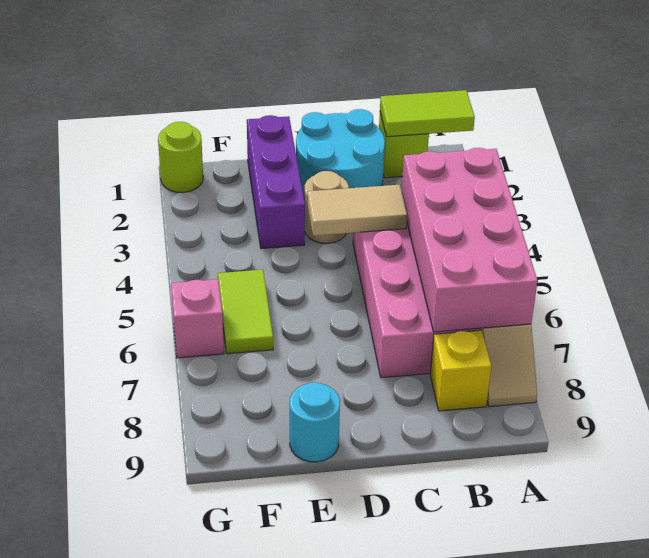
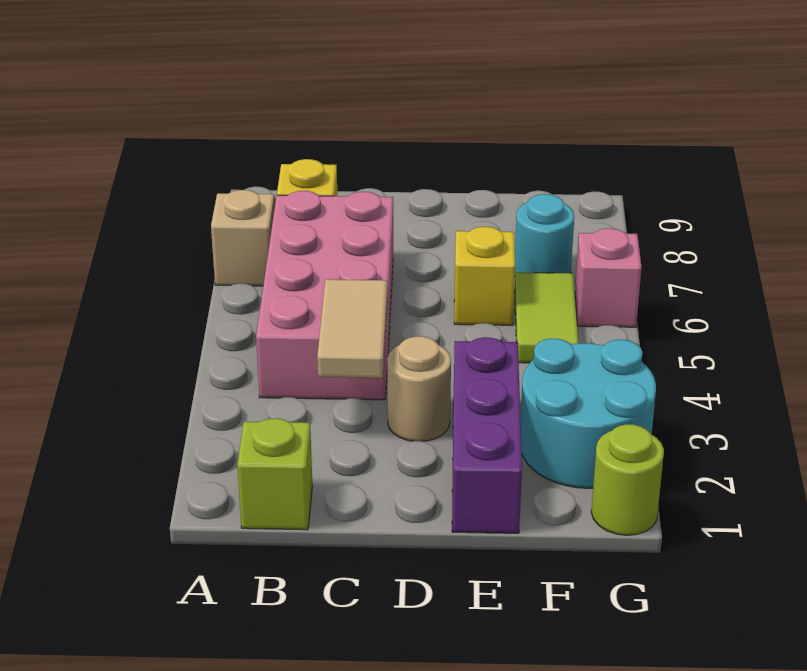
lime tile A1:B1 level 2 -> none
pink brick A4:B7 level 2 -> none
cyan round brick C1:D2 level 1 -> cyan round brick F2:G3 level 1
tan tile C4:D4 level 2 -> tan tile C3:C4 level 2
none -> yellow brick E6 level 1
cyan round brick E9 level 1 -> cyan round brick F7 level 1

